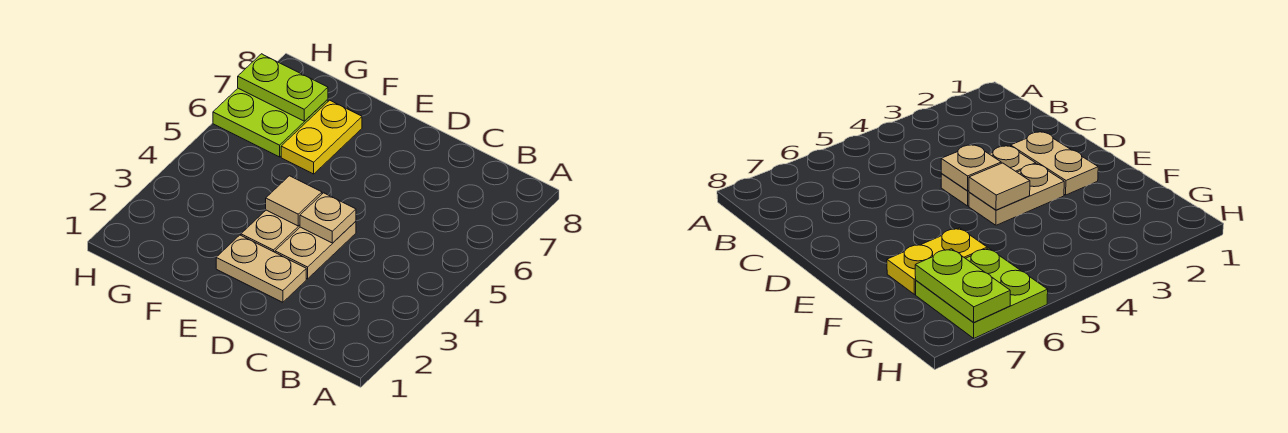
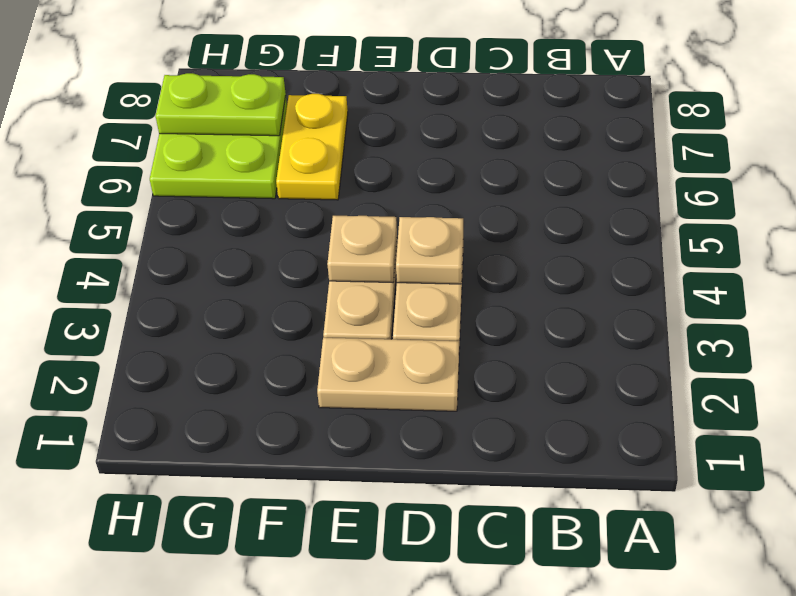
tan tile E4 level 2 -> tan plate E4 level 2

